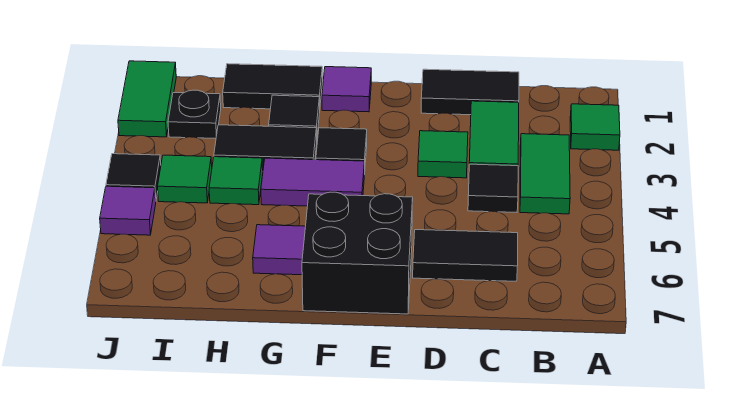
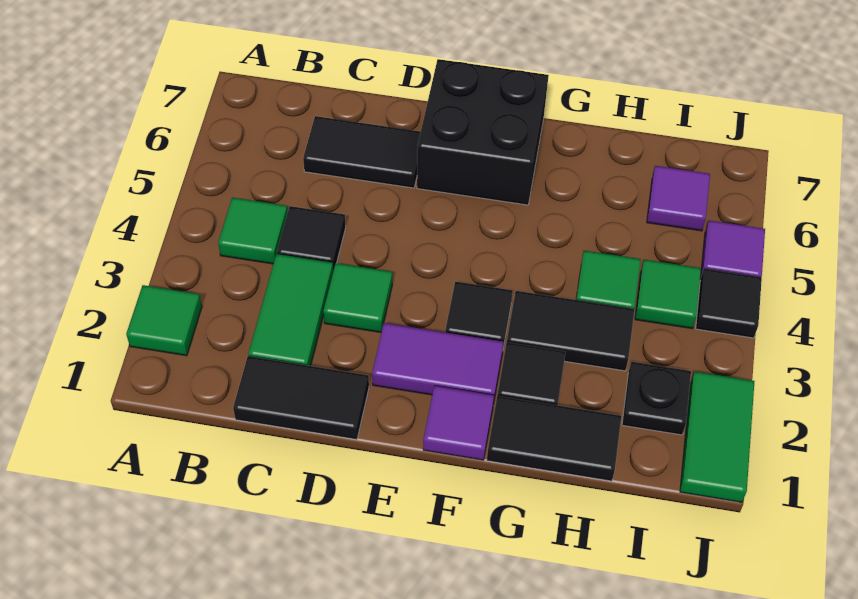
green tile B3:B4 level 1 -> green tile B4 level 1
purple tile F4:G4 level 1 -> purple tile E2:F2 level 1
purple tile G6 level 1 -> purple tile I6 level 1

